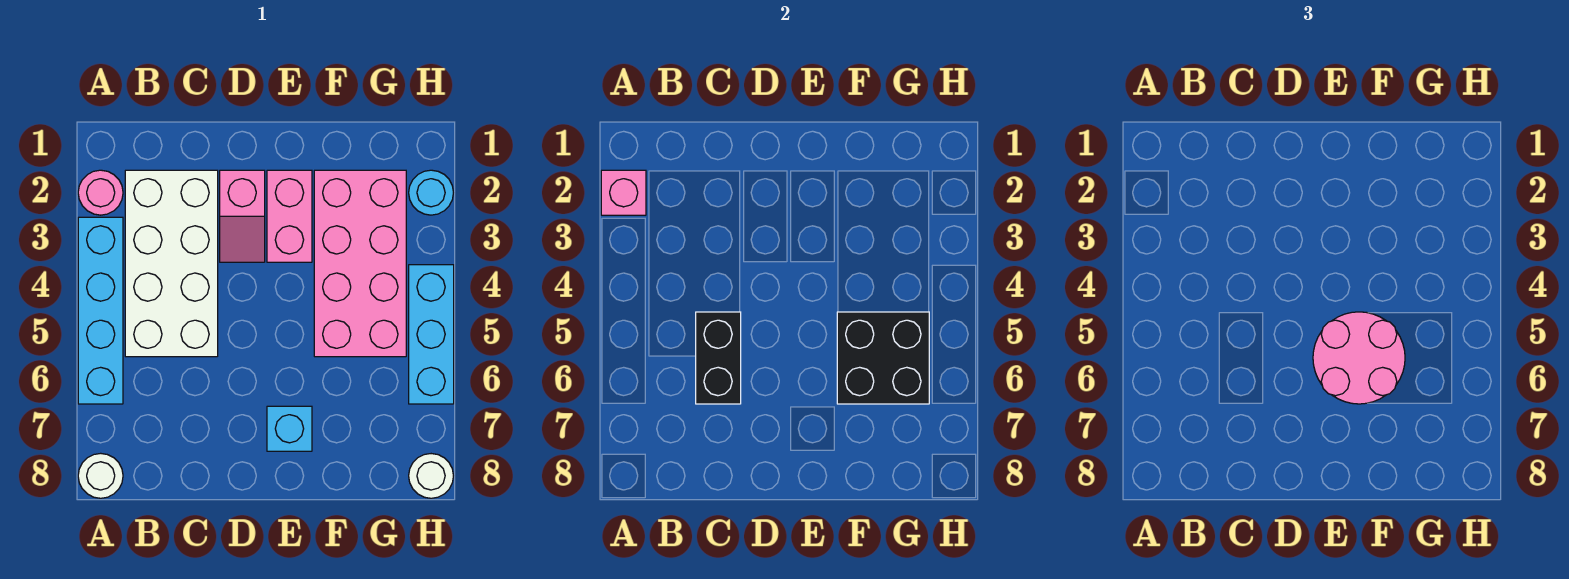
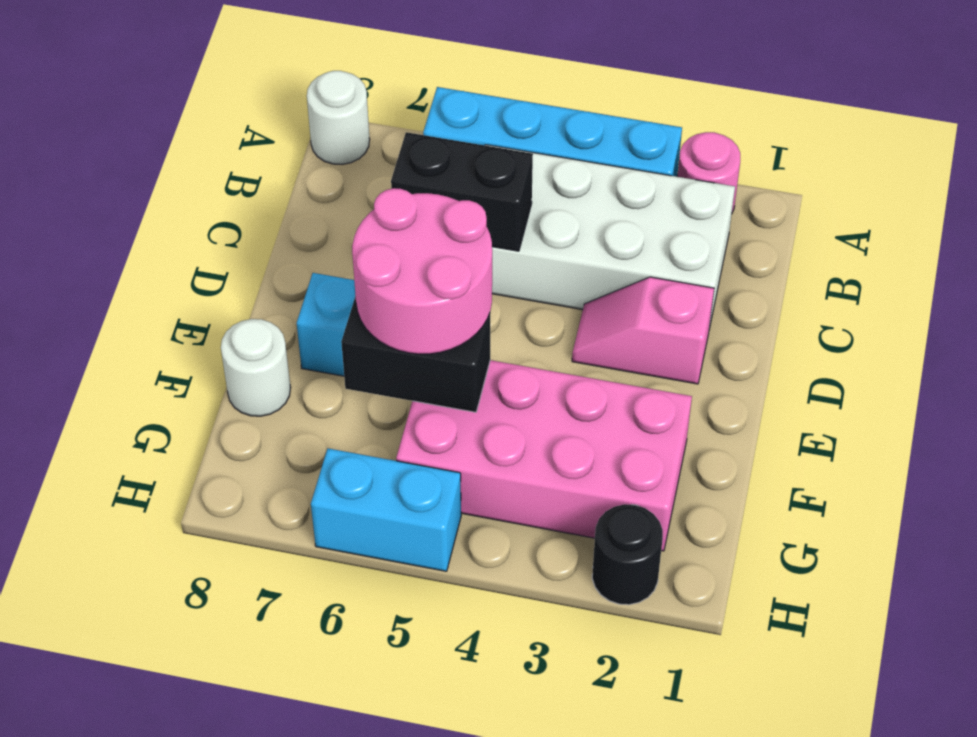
pink brick A2 level 2 -> none
pink brick E2:E3 level 1 -> none
black brick F5:G6 level 2 -> black brick F5:F6 level 2
cyan round brick H2 level 1 -> black round brick H2 level 1
cyan brick H4:H6 level 1 -> cyan brick H5:H6 level 1
white round brick H8 level 1 -> white round brick F8 level 1

